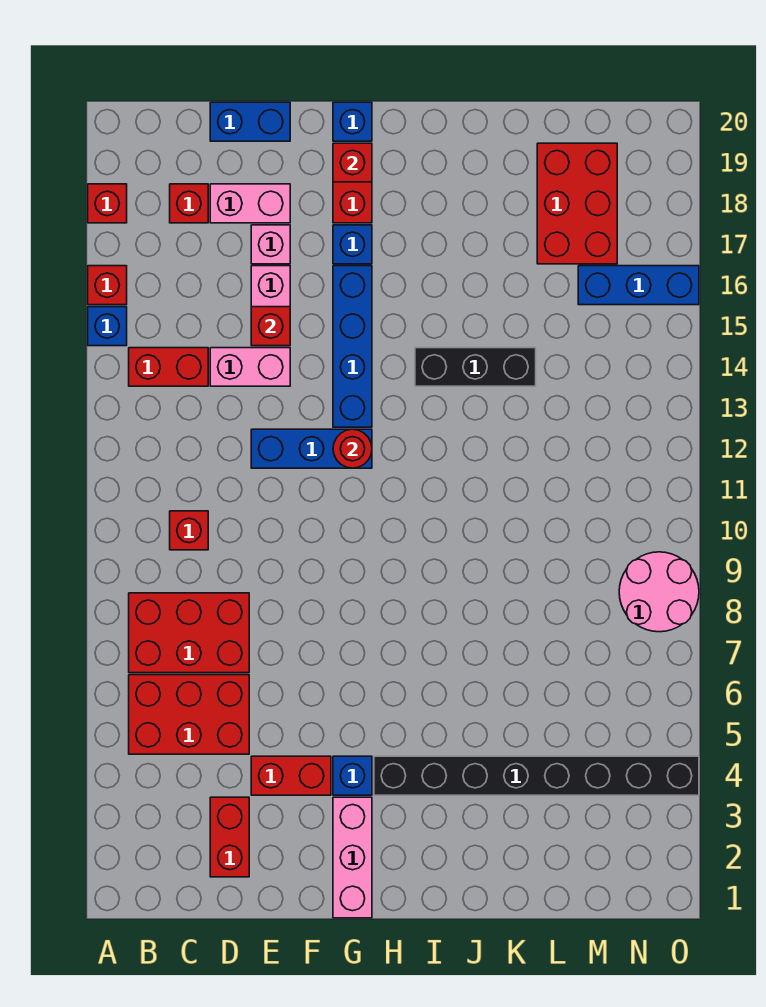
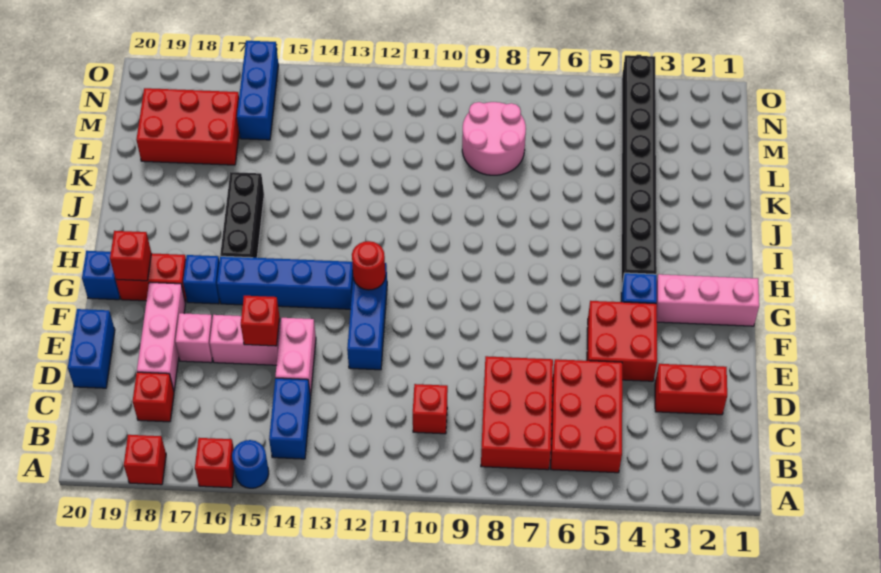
blue brick A15 level 1 -> blue round brick A15 level 1
red brick B14:C14 level 1 -> blue brick B14:C14 level 1
pink brick D18:E18 level 1 -> pink brick D18:F18 level 1
red brick E4:F4 level 1 -> red brick E4:F5 level 1
black brick I14:K14 level 1 -> black brick H16:J16 level 1
pink round brick N8:O9 level 1 -> pink round brick L8:M9 level 1

